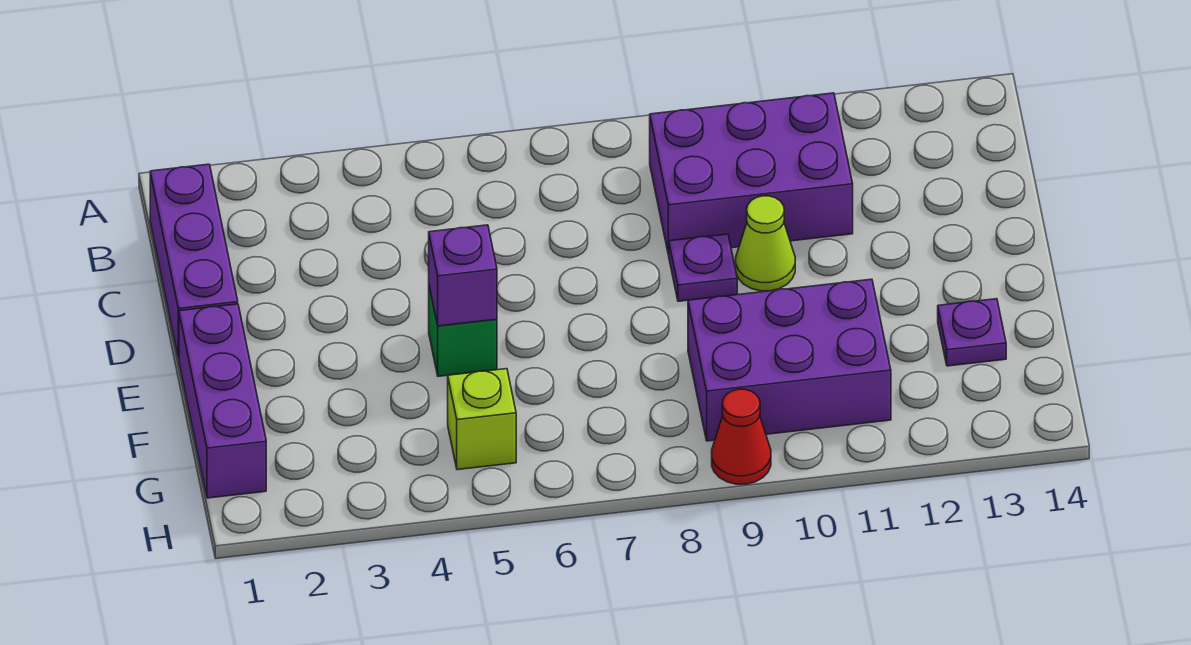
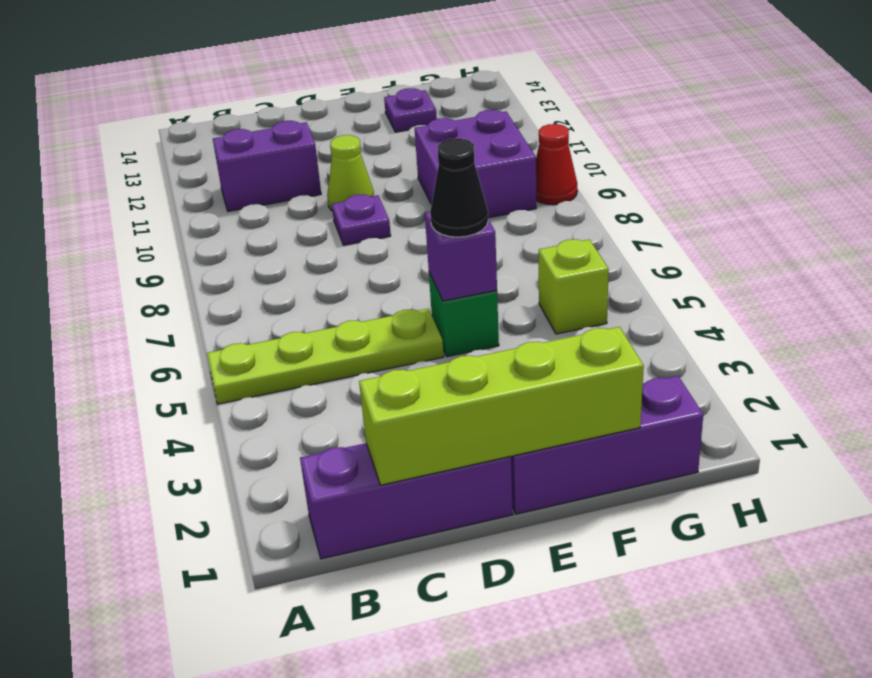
none -> lime plate A5:D5 level 1
purple brick B9:C11 level 1 -> purple brick B11:C11 level 1
none -> lime brick C1:F1 level 2
none -> black cone E5 level 3
purple brick F9:G11 level 1 -> purple brick F9:G10 level 1

